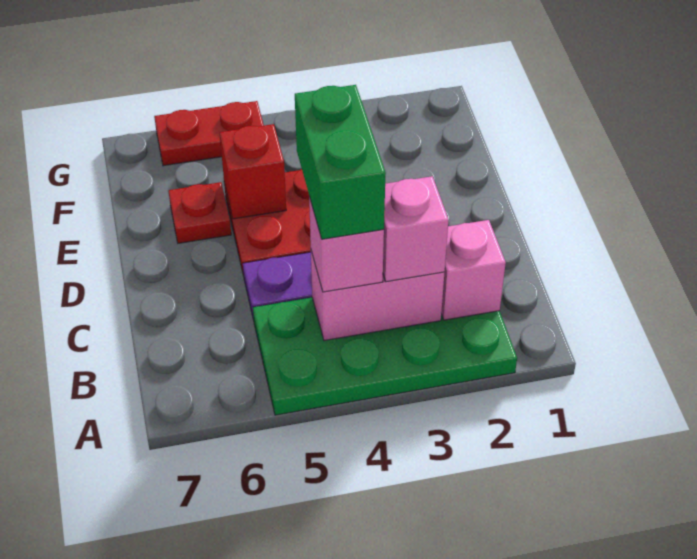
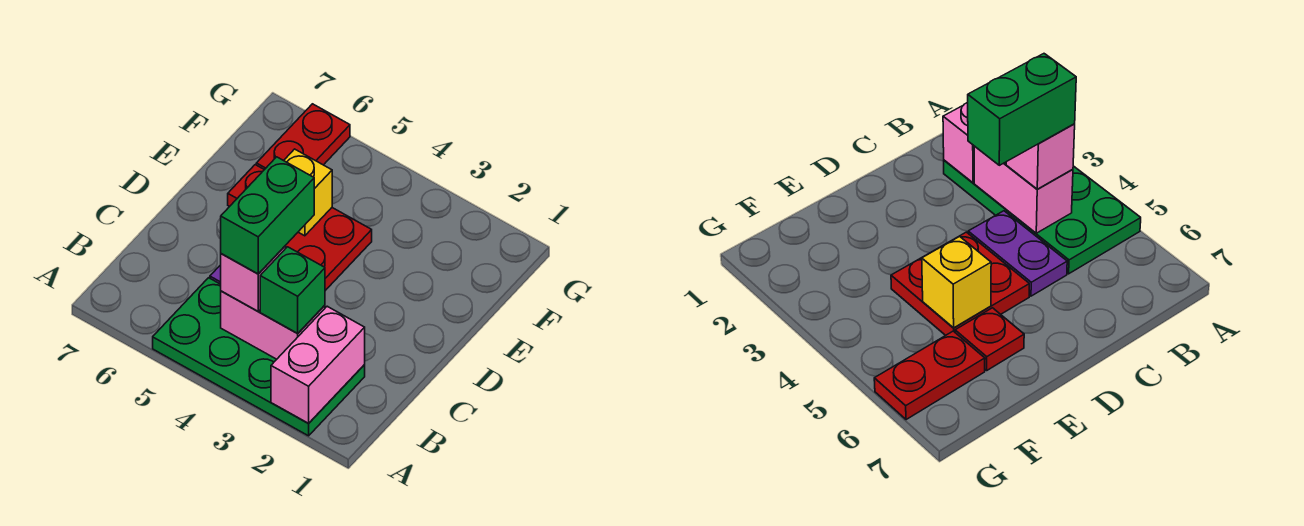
pink brick B2 level 2 -> pink brick A2:B2 level 2
pink brick B3 level 3 -> green brick B3 level 3
red brick E5 level 2 -> yellow brick E5 level 2
red plate G5:G6 level 1 -> red plate F6:G6 level 1

